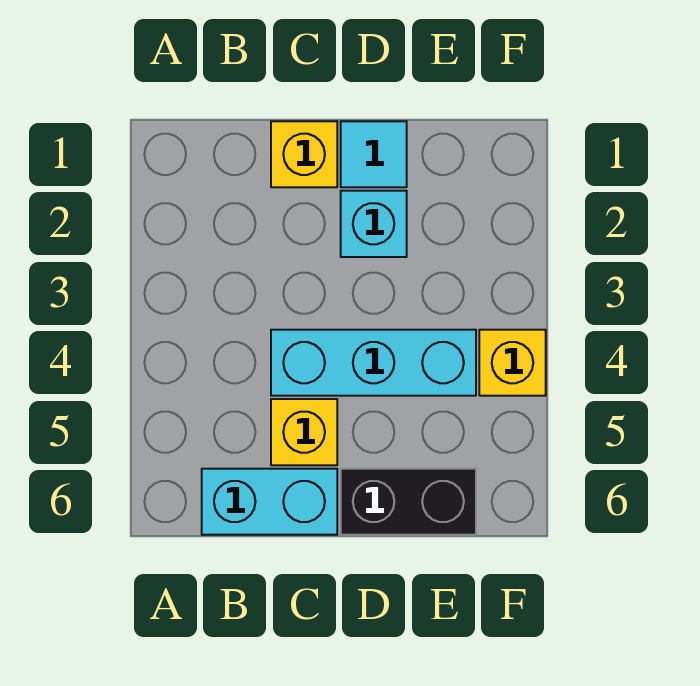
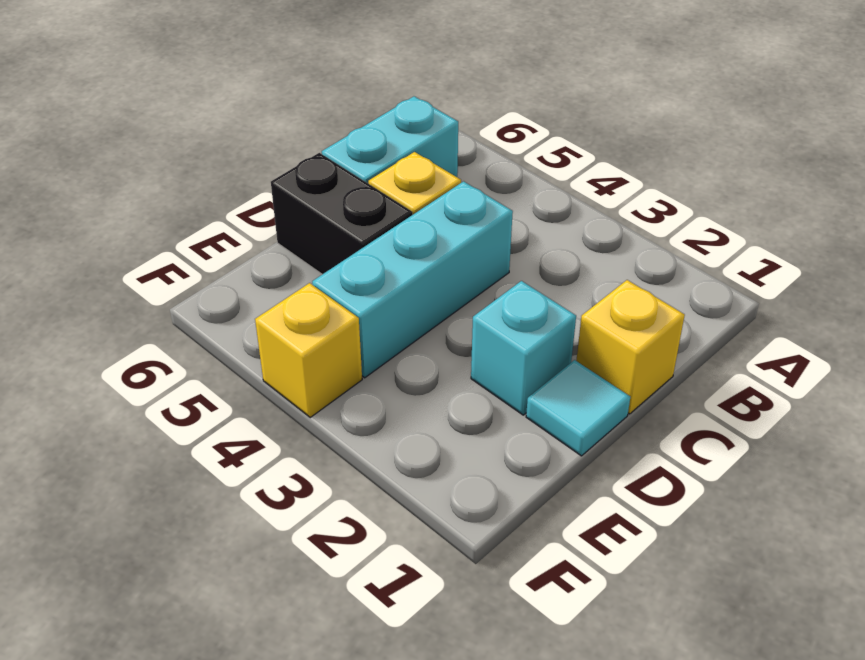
black brick D6:E6 level 1 -> black brick D5:D6 level 1

